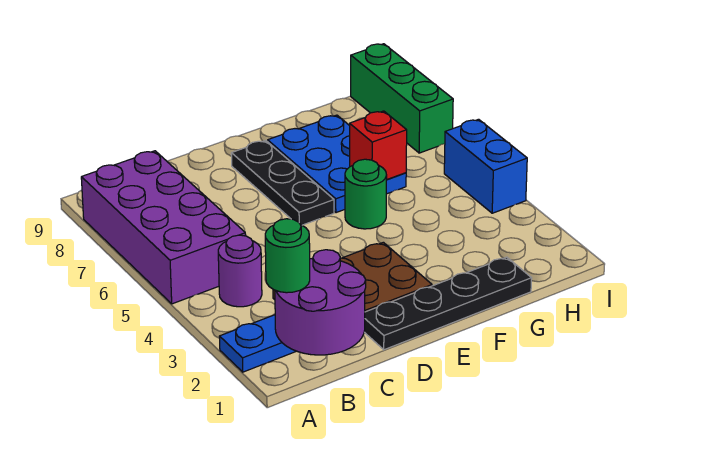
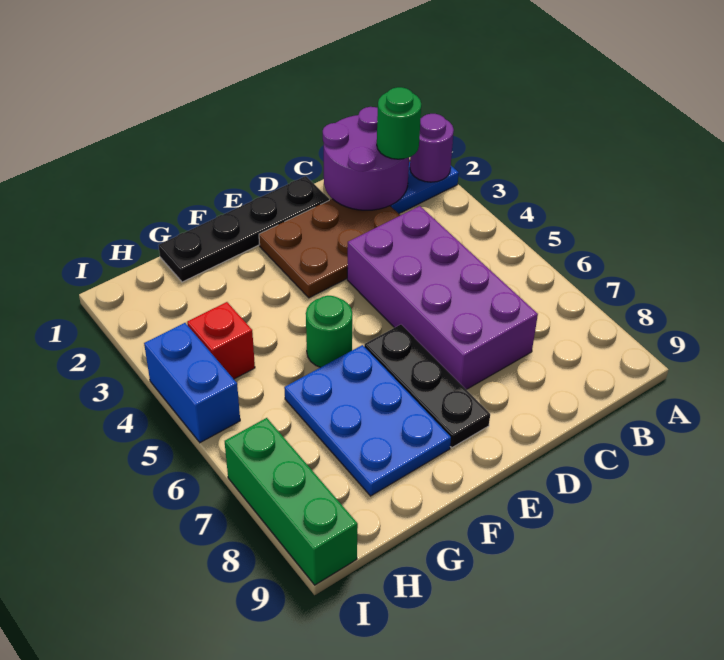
purple brick A5:B8 level 1 -> purple brick C4:D7 level 1
purple round brick B4 level 1 -> purple round brick A2 level 2
red brick G6 level 2 -> red brick H4 level 1

